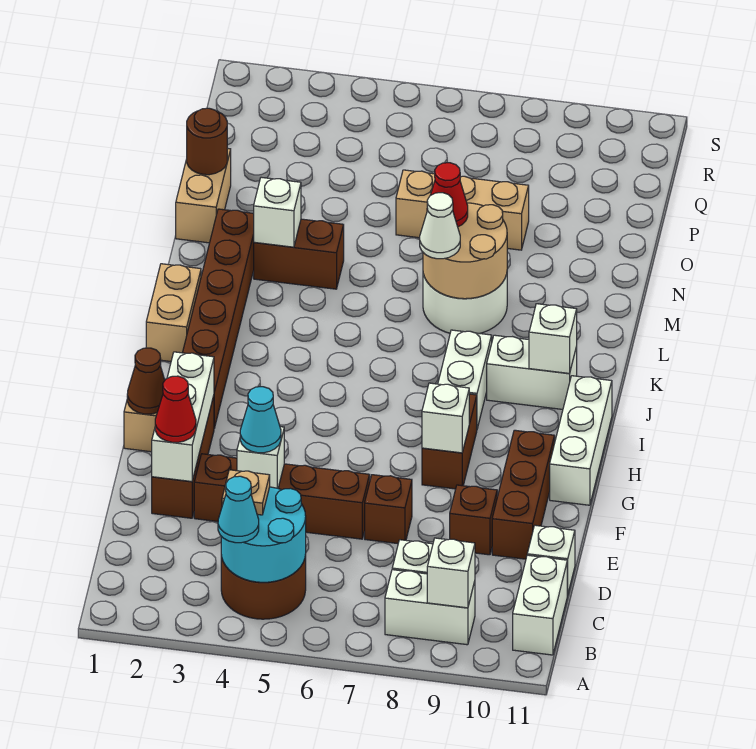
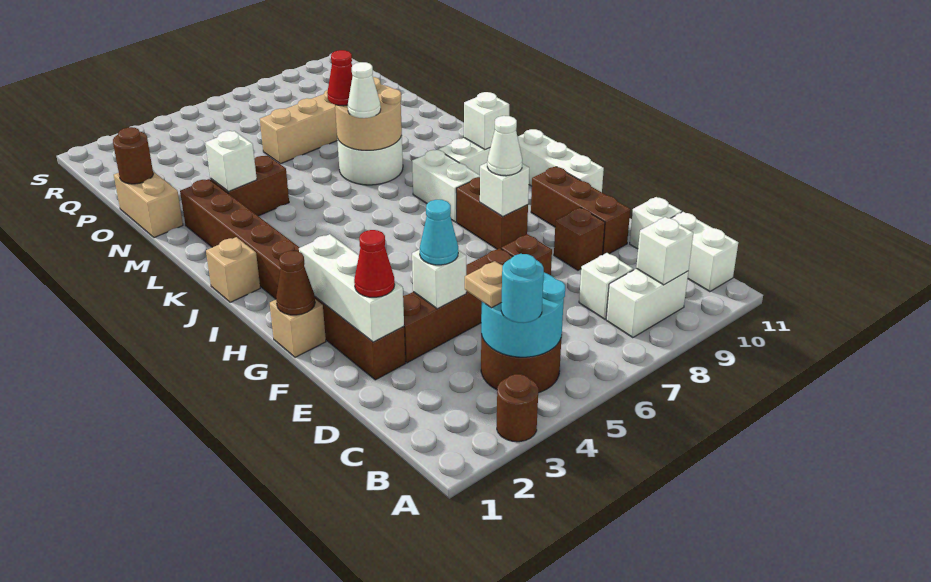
none -> brown round brick A3 level 1
cyan cone B4 level 3 -> cyan round brick B4 level 3
none -> white cone G8 level 3
tan brick J1:K1 level 1 -> tan brick J1 level 1

